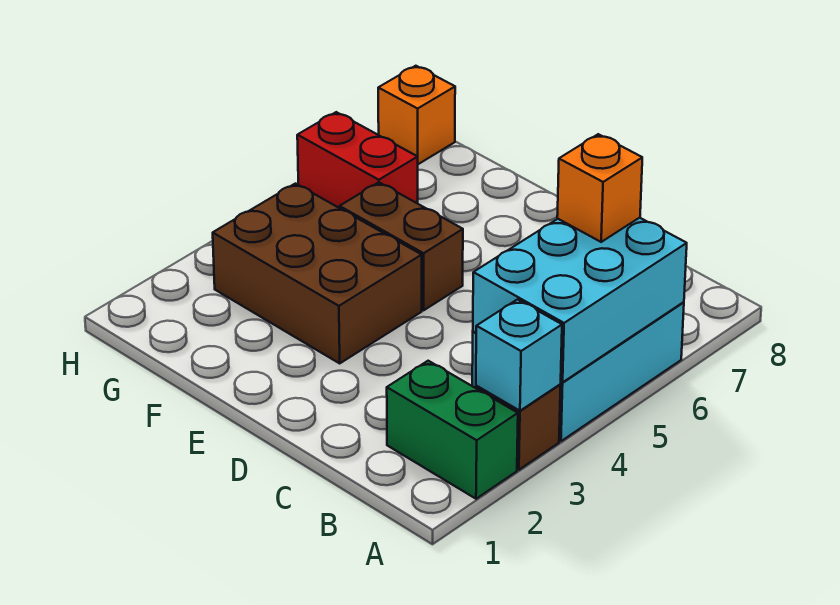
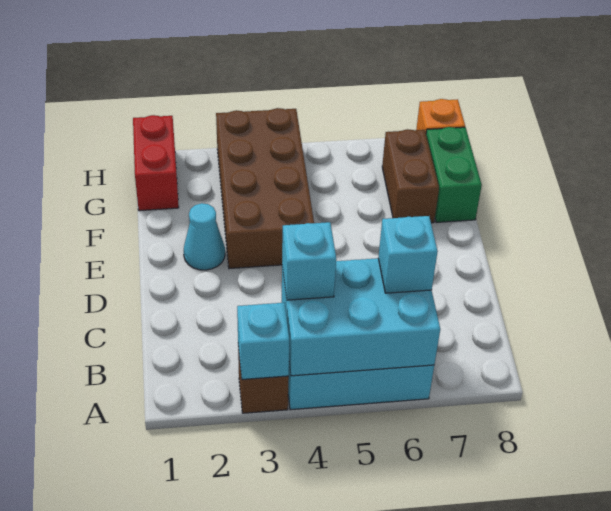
green brick A2:B2 level 1 -> green brick F8:G8 level 1
none -> cyan brick B4 level 3
orange brick B6 level 3 -> cyan brick B6 level 3
none -> cyan cone E2 level 1
brown brick E3:G4 level 1 -> brown brick E3:H4 level 1
brown brick E5:F5 level 1 -> brown brick F7:G7 level 1
red brick G6:H6 level 1 -> red brick G1:H1 level 1

